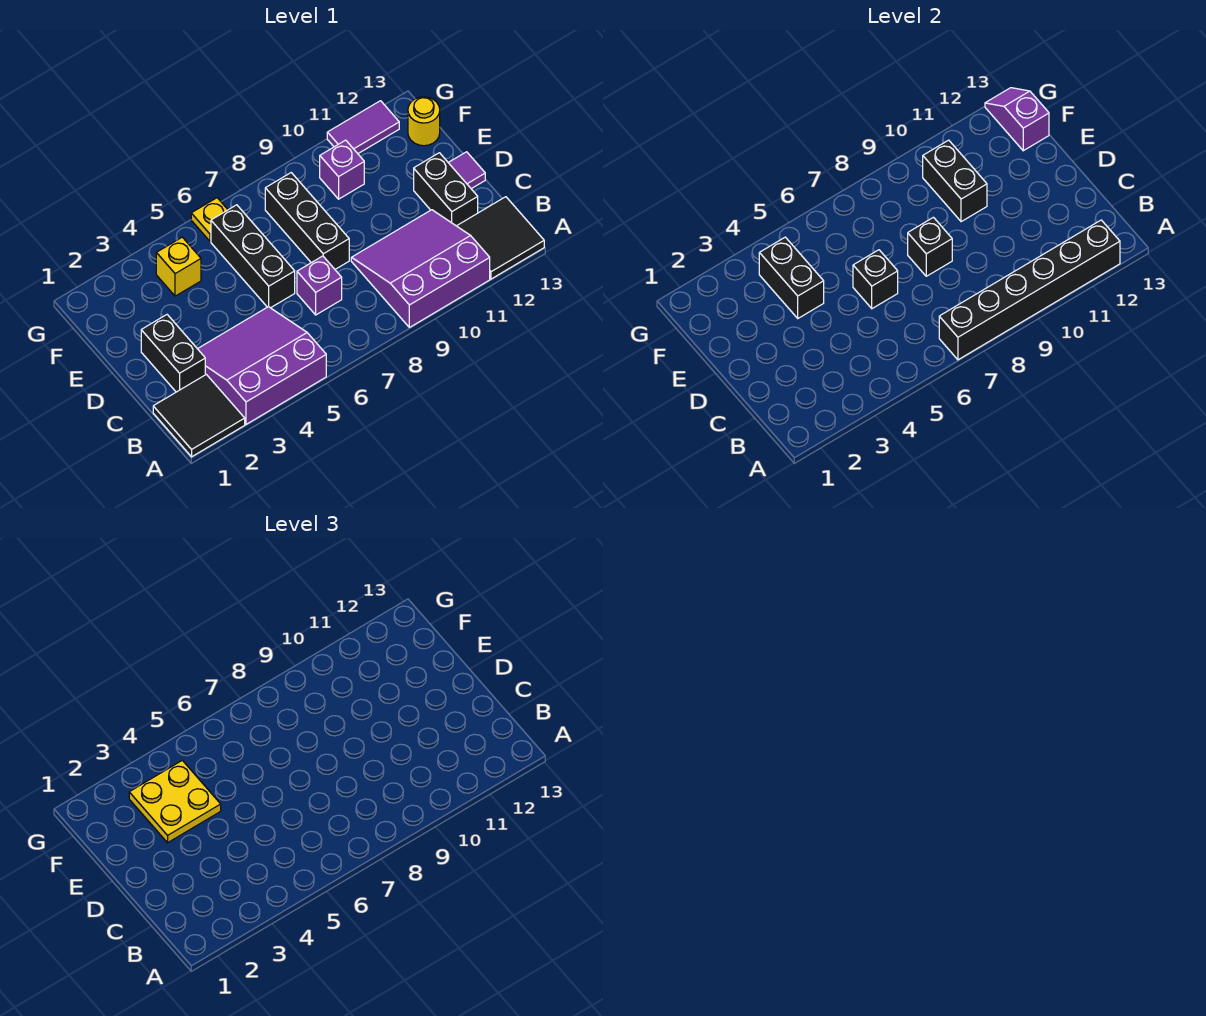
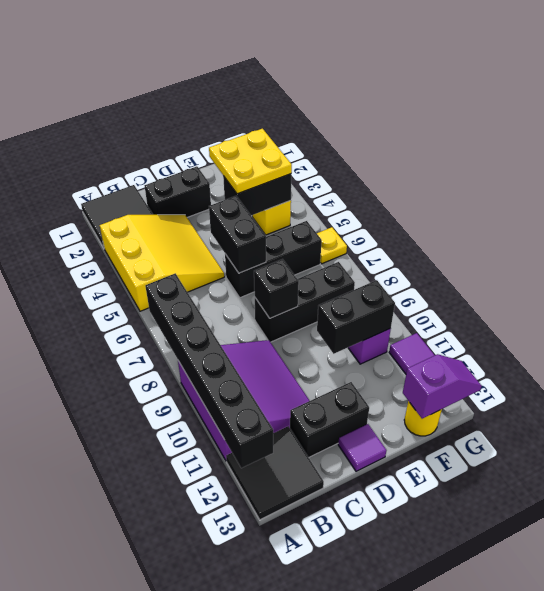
purple slope A3:C5 level 1 top A -> yellow slope A3:C5 level 1 top A
purple brick C7 level 1 -> none
black brick D6 level 2 -> black brick D5:D6 level 2

